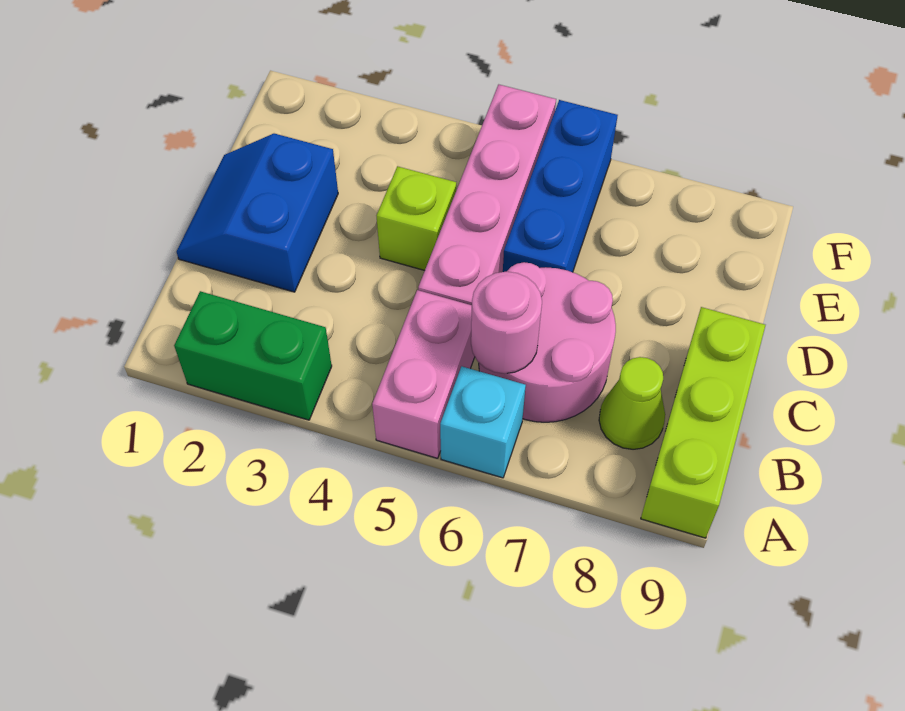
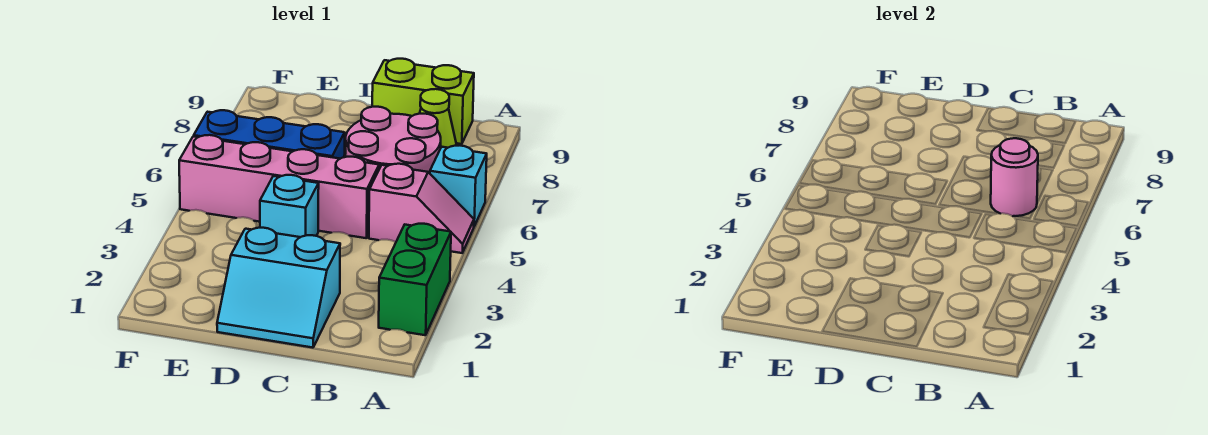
pink brick A5:B5 level 1 -> pink slope A5:B5 level 1 top B
lime brick A9:C9 level 1 -> lime brick B9:C9 level 1
blue slope C1:D2 level 1 top 2 -> cyan slope C1:D2 level 1 top 2
lime brick D4 level 1 -> cyan brick D4 level 1

